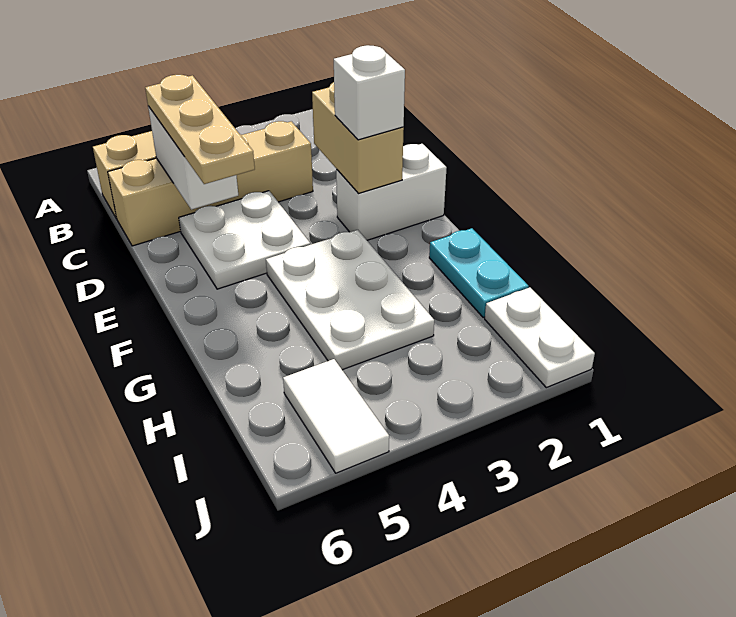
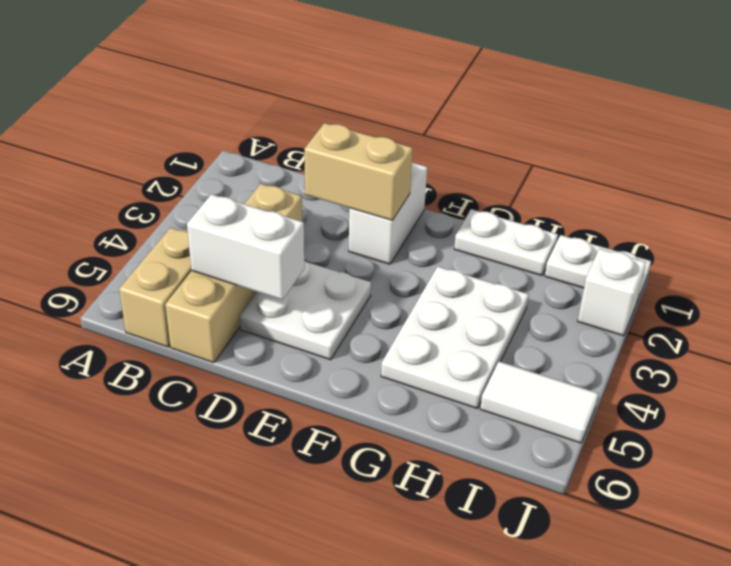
tan plate C5:E5 level 3 -> none
white brick E2 level 3 -> white brick J2 level 1
white plate F3:H4 level 1 -> white plate G3:H5 level 1
cyan plate G1:H1 level 1 -> white plate G1:H1 level 1

